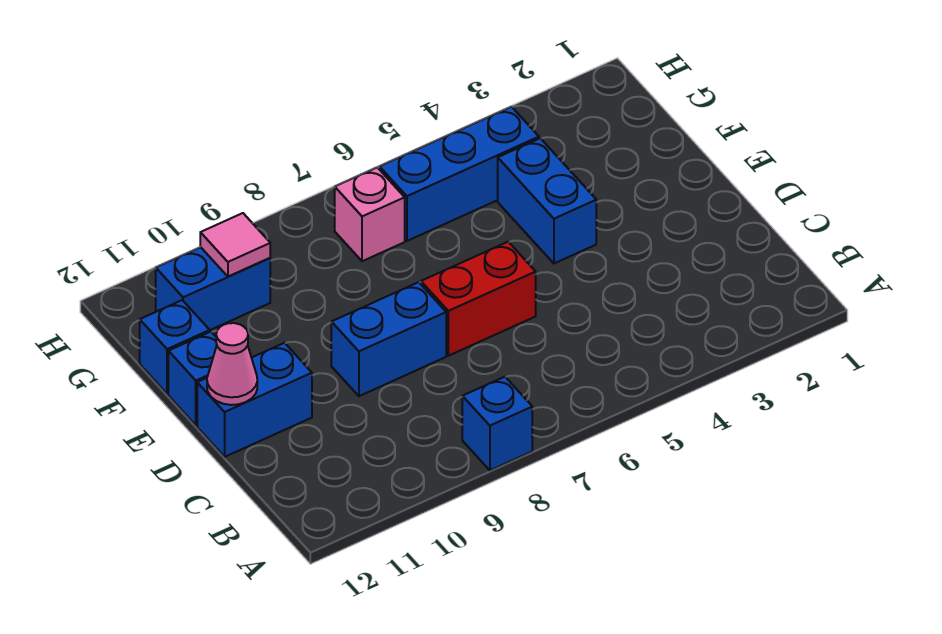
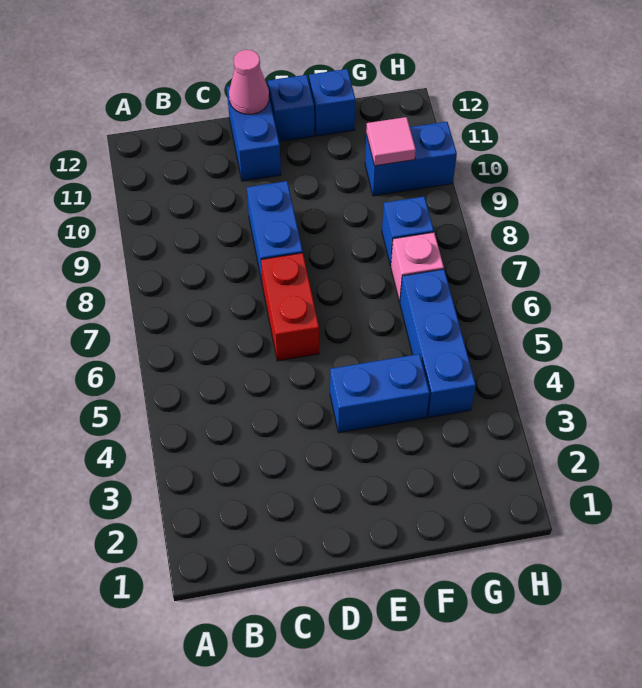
blue brick A8 level 1 -> blue brick G8 level 1
blue brick G10:G11 level 1 -> blue brick G10:H10 level 1

